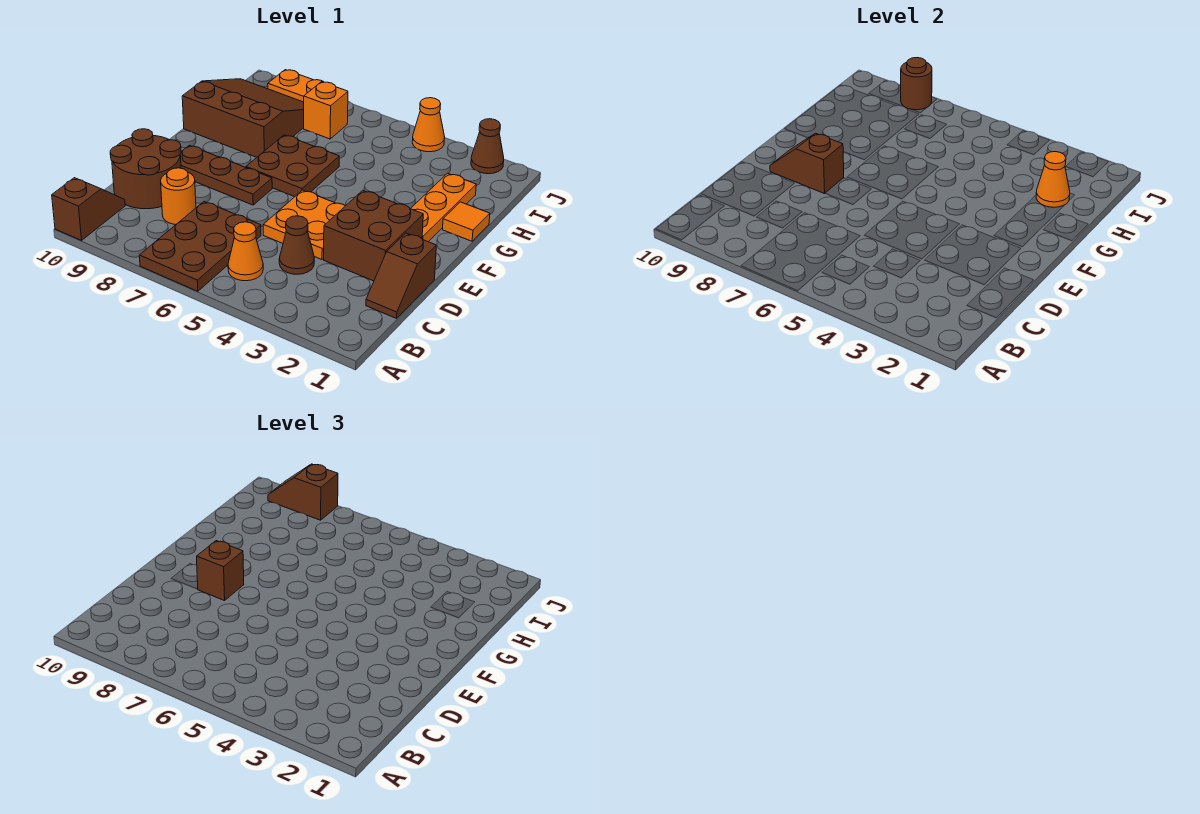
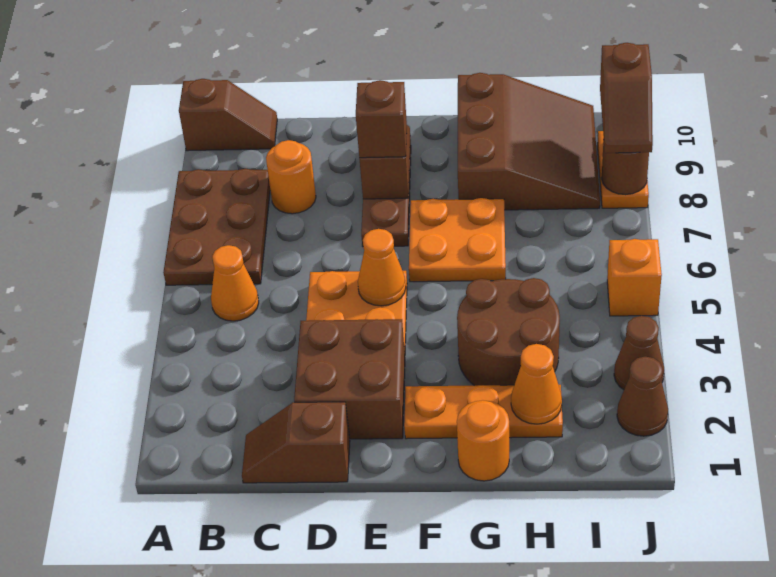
brown plate A6:C7 level 1 -> brown plate A6:B8 level 1
brown cone C4 level 1 -> brown cone J3 level 1
brown round brick C9:D10 level 1 -> brown round brick G3:H4 level 1
brown plate F6:G7 level 1 -> orange plate F6:G7 level 1
orange tile G1 level 1 -> orange round brick G1 level 1
orange brick I7 level 1 -> orange brick J5 level 1
orange cone J4 level 1 -> orange cone E5 level 2
brown slope J8:J9 level 3 top 8 -> brown slope J8:J9 level 3 top 9

